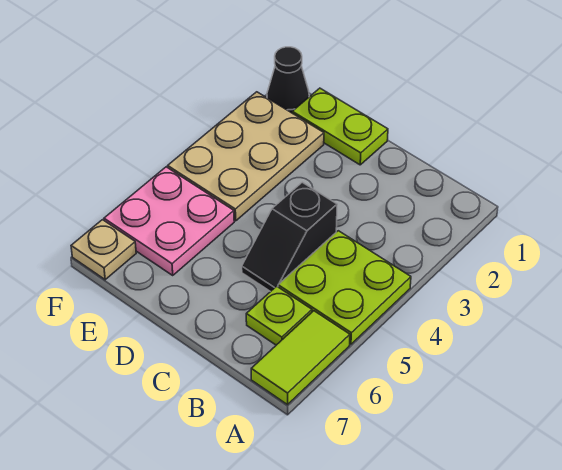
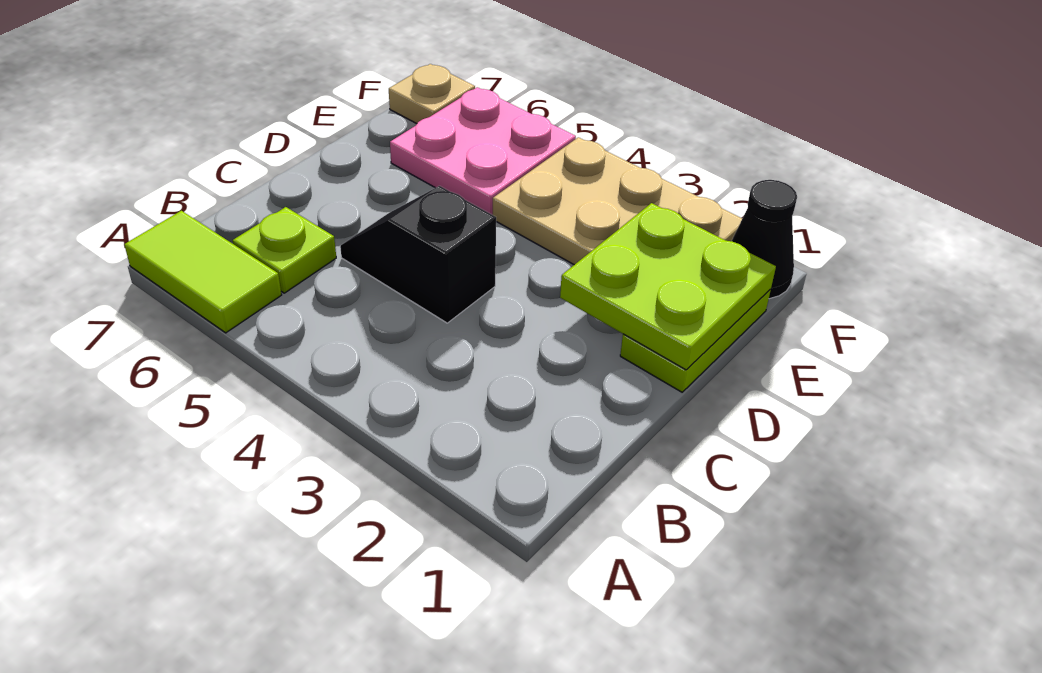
lime plate A4:B5 level 1 -> lime plate D1:E2 level 2

